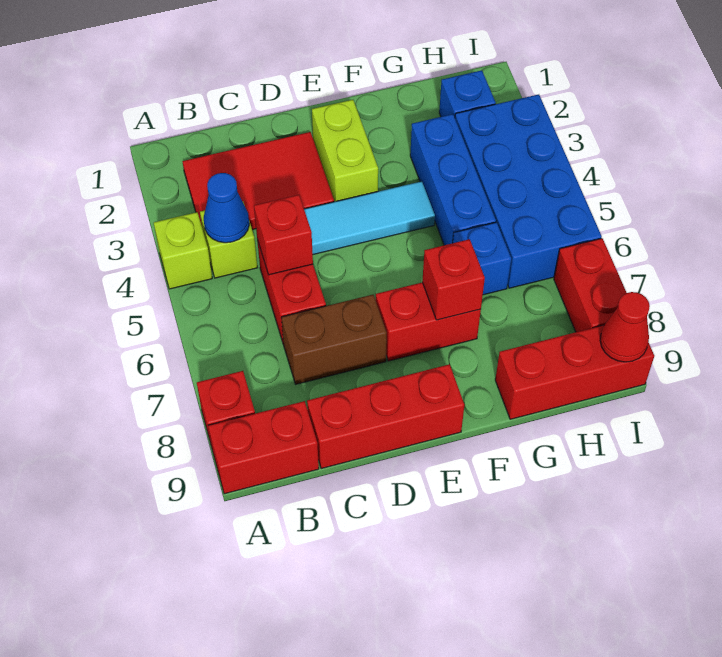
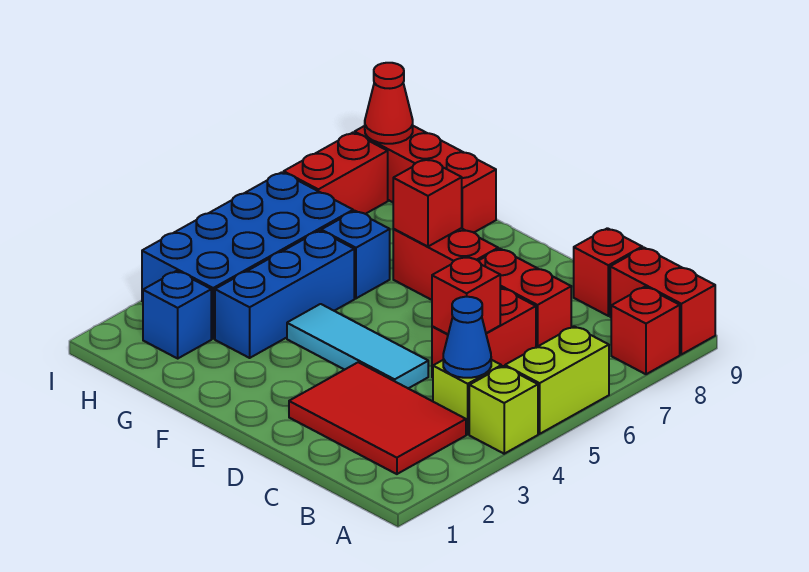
brown brick C7:D7 level 1 -> red brick C7:D7 level 1
red brick C9:E9 level 1 -> red brick C9 level 1
lime brick E2:E3 level 1 -> lime brick A5:A6 level 1

